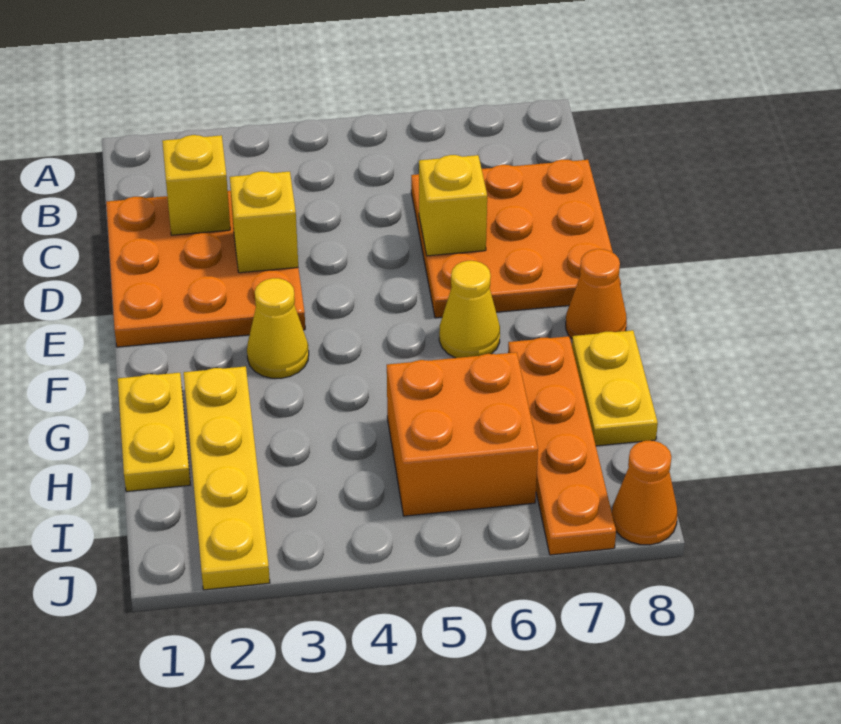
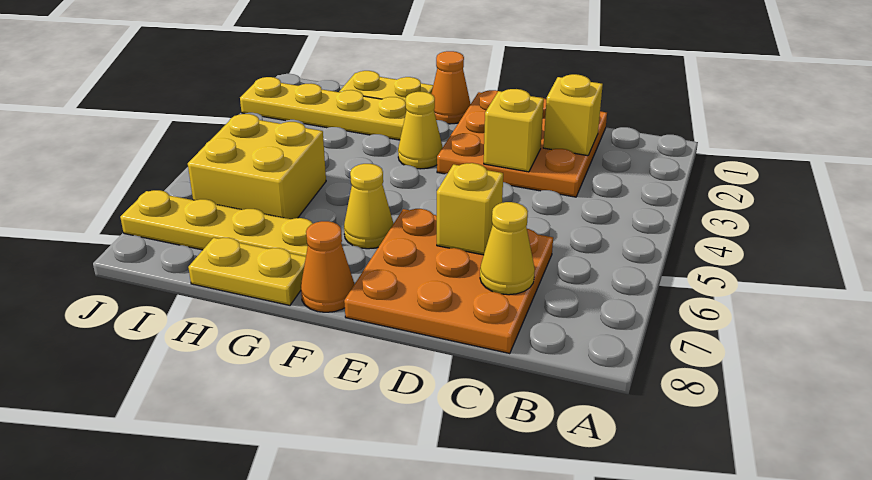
none -> yellow cone C7 level 2
orange plate G7:J7 level 1 -> yellow plate G7:J7 level 1
orange brick H5:I6 level 1 -> yellow brick H5:I6 level 1
orange cone J8 level 1 -> orange cone F1 level 1

